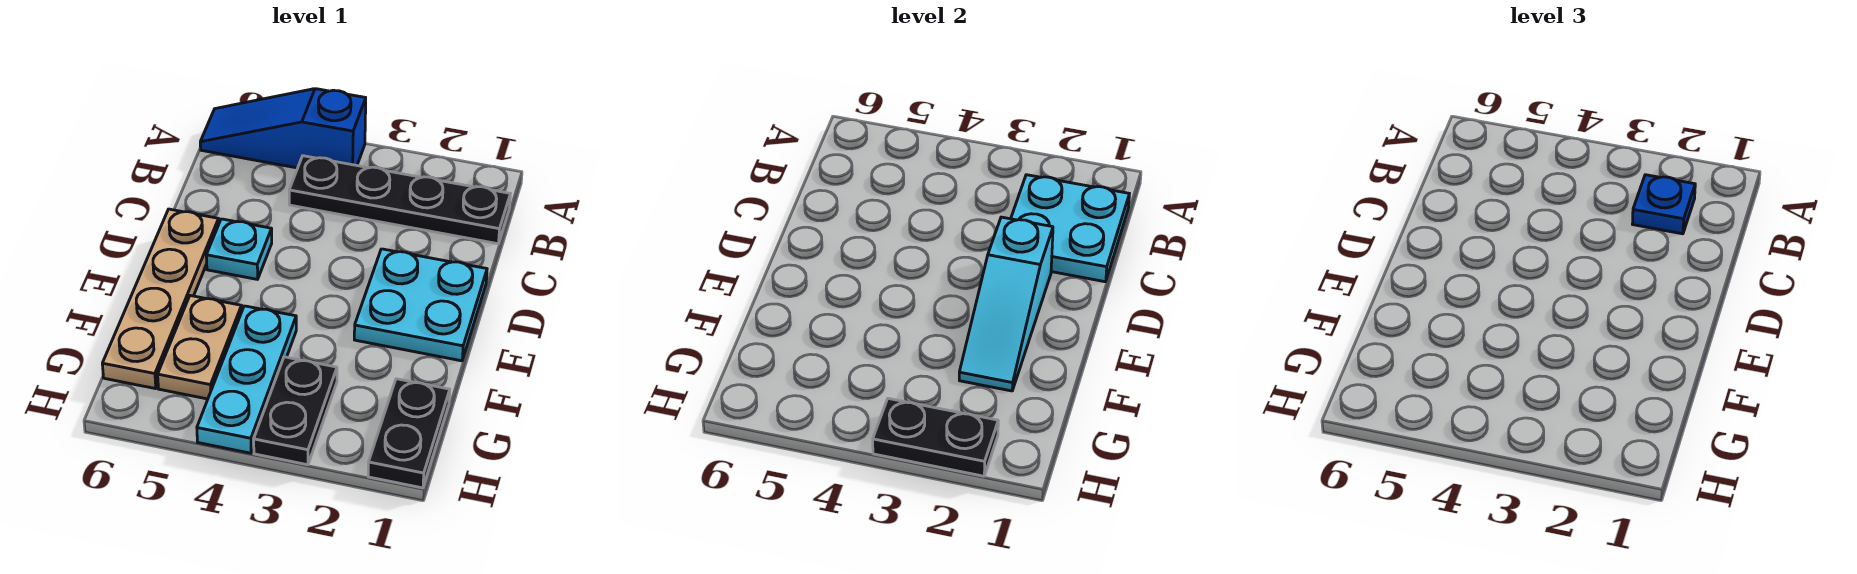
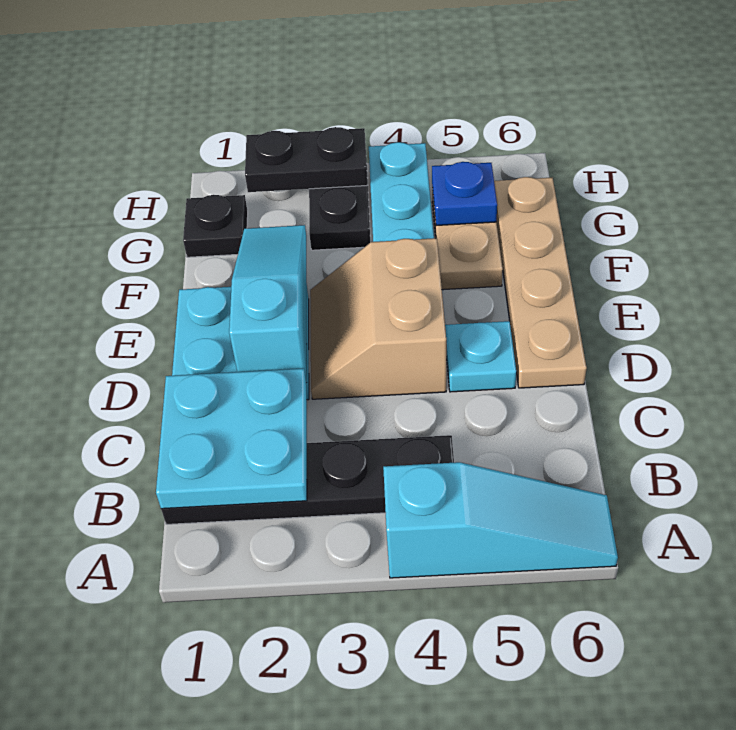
blue slope A4:A6 level 1 top 4 -> cyan slope A4:A6 level 1 top 4
blue plate B2 level 3 -> blue plate G5 level 2
none -> tan slope D3:E4 level 1 top 4
black plate G1:H1 level 1 -> black plate G1 level 1

